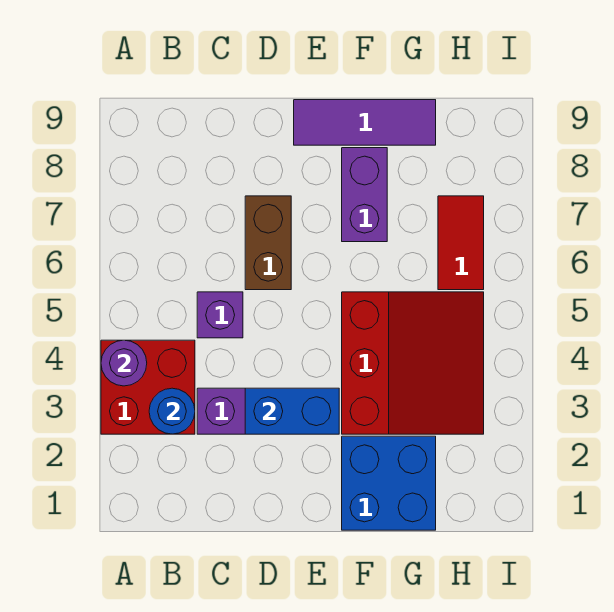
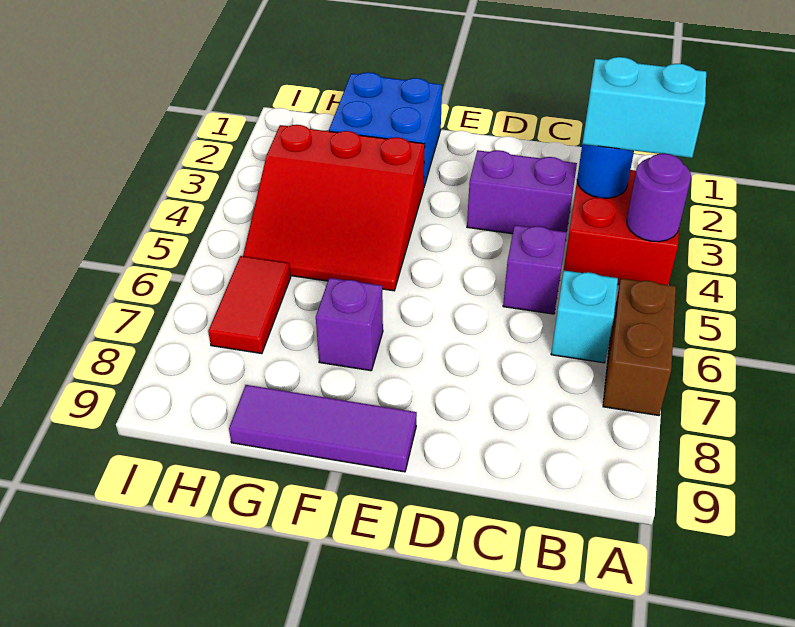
none -> cyan brick A3:B3 level 3
none -> cyan brick B6 level 1
blue brick D3:E3 level 2 -> none
brown brick D6:D7 level 1 -> brown brick A6:A7 level 1
red slope F3:H5 level 1 top F -> red slope F3:H5 level 1 top 3
purple brick F7:F8 level 1 -> purple brick F7 level 1

